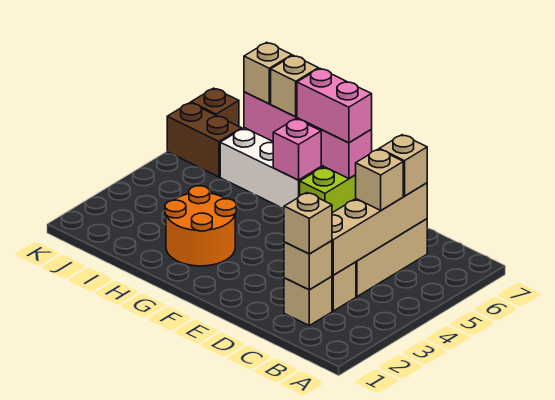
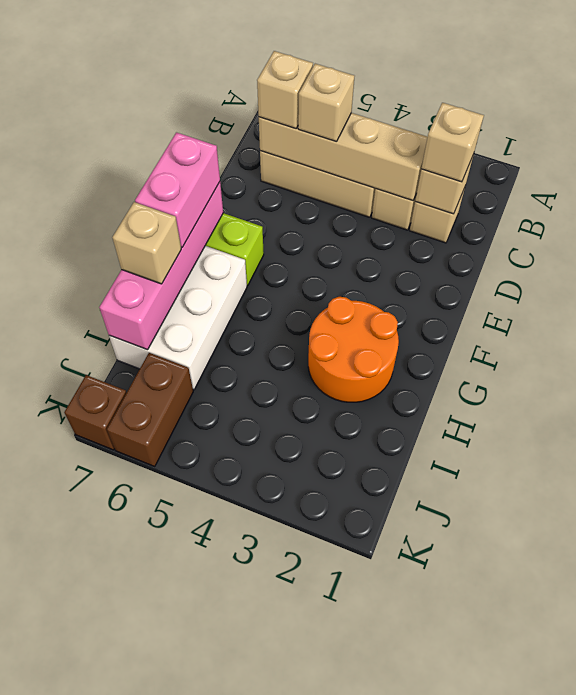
pink brick G6 level 2 -> none
tan brick I7 level 3 -> none

